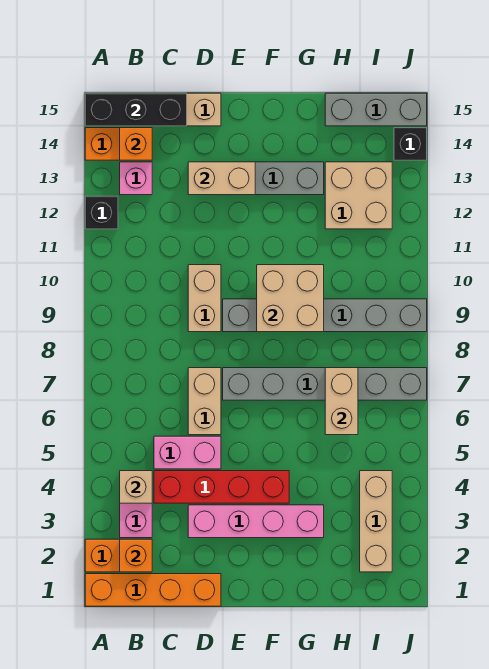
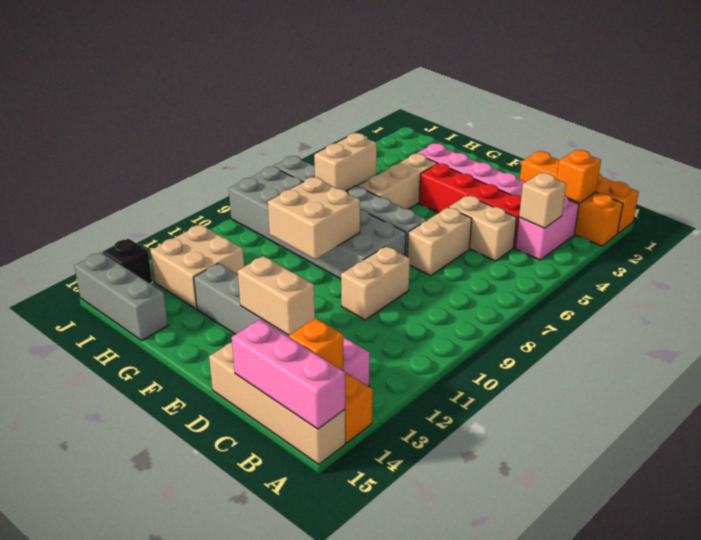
black brick A12 level 1 -> none
black brick A15:C15 level 2 -> pink brick A15:C15 level 2
pink brick C5:D5 level 1 -> tan brick C5:D5 level 1
grey brick E9:J9 level 1 -> grey brick E8:J9 level 1
tan brick I2:I4 level 1 -> tan brick G4:G6 level 1

